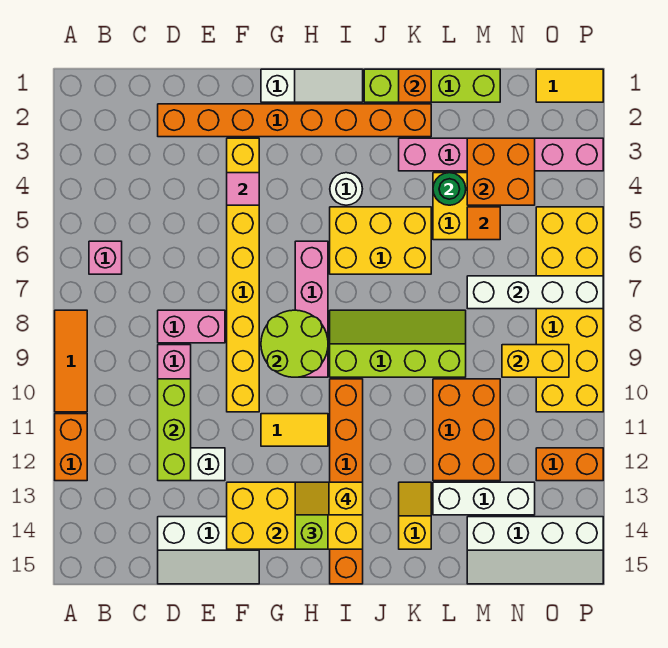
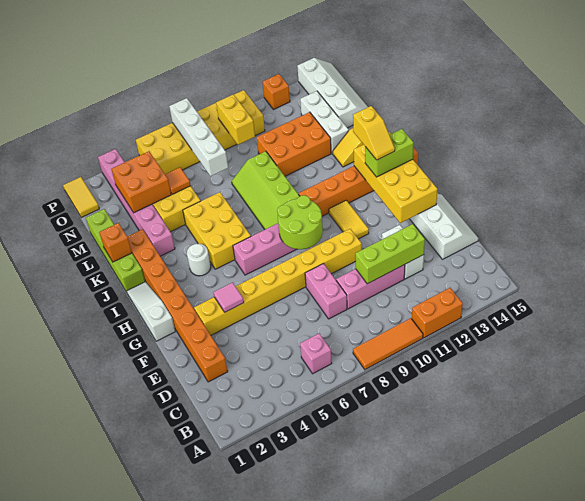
green round brick L4 level 2 -> none
orange brick O12:P12 level 1 -> orange brick P12 level 1

